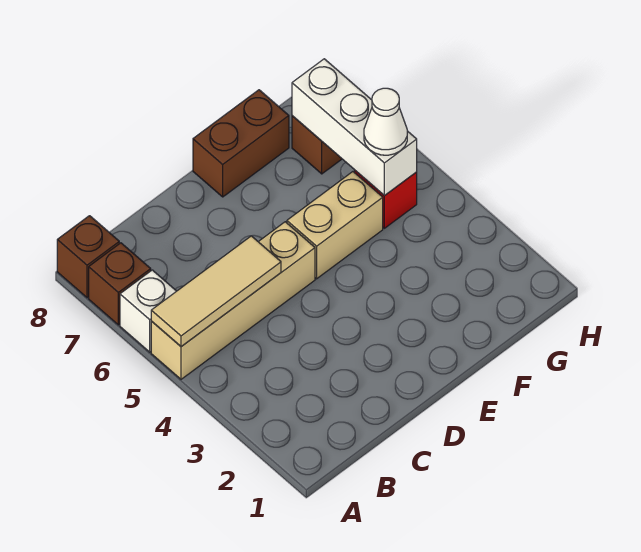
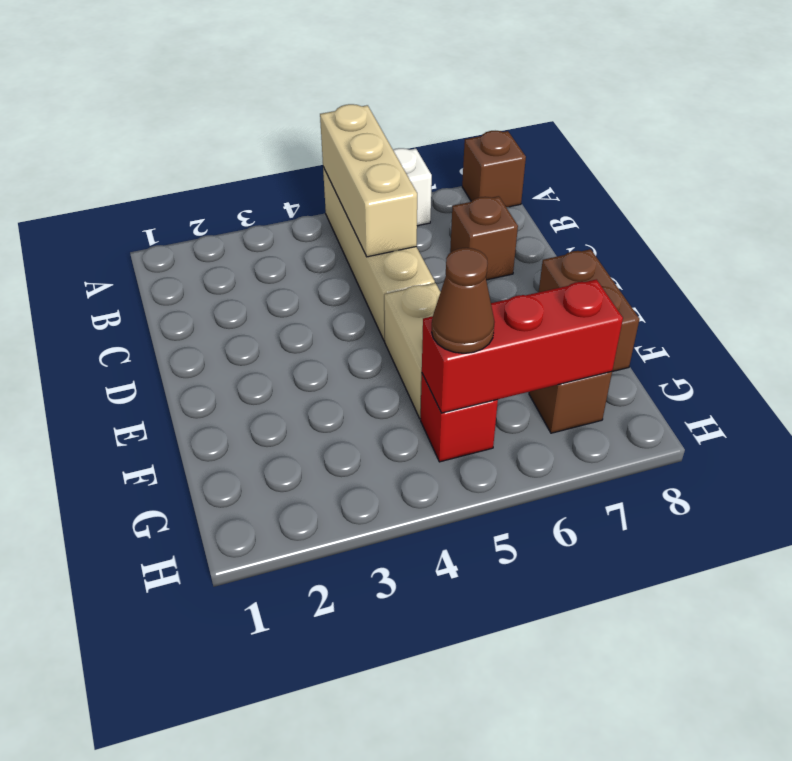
tan tile A5:C5 level 2 -> tan brick A5:C5 level 2
brown brick A7 level 1 -> brown brick C7 level 1
white brick G5:G7 level 2 -> red brick G5:G7 level 2
white cone G5 level 3 -> brown cone G5 level 3

